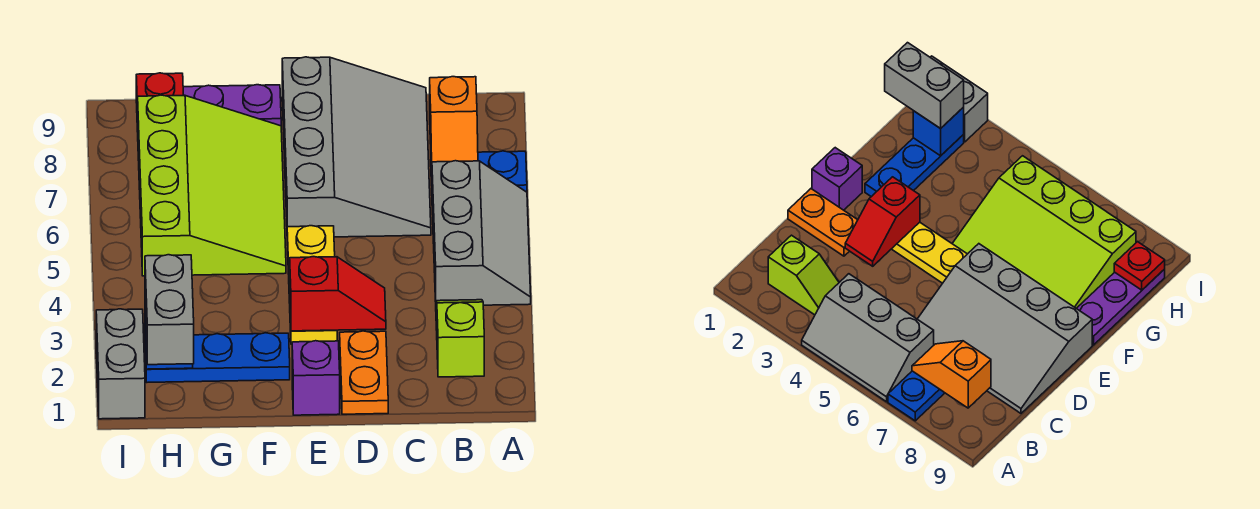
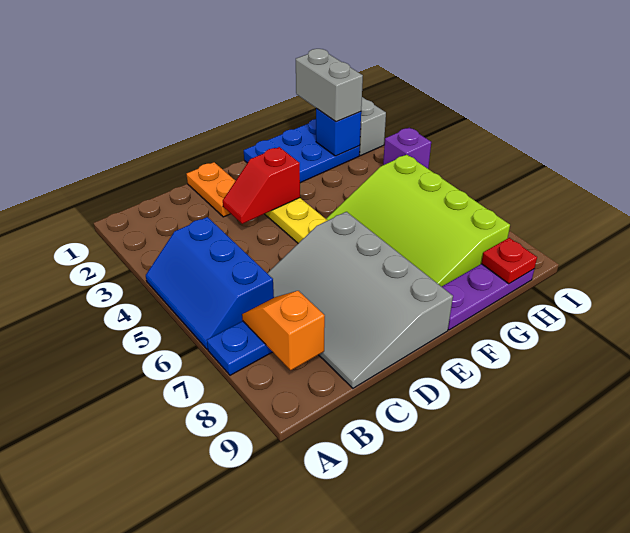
grey slope A4:B6 level 1 top B -> blue slope A4:B6 level 1 top B
lime slope B2:B3 level 1 top 2 -> none
purple brick E1 level 1 -> purple brick I4 level 1
blue plate F2:H2 level 1 -> blue plate F1:H2 level 1

